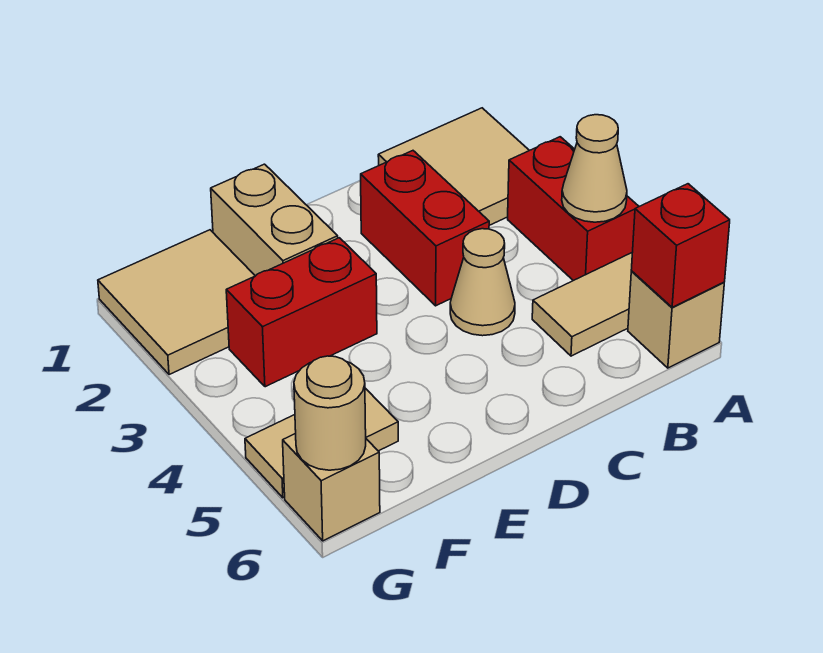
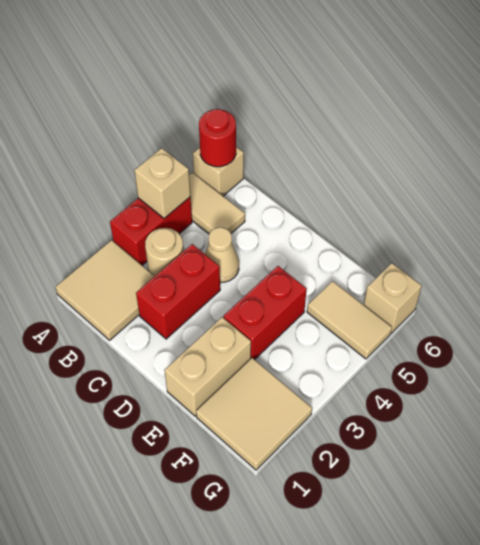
tan cone A4 level 2 -> tan brick A4 level 2
red brick A6 level 2 -> red round brick A6 level 2
red brick E3:F3 level 1 -> red brick E3:E4 level 1
tan round brick G6 level 2 -> tan round brick B3 level 1

